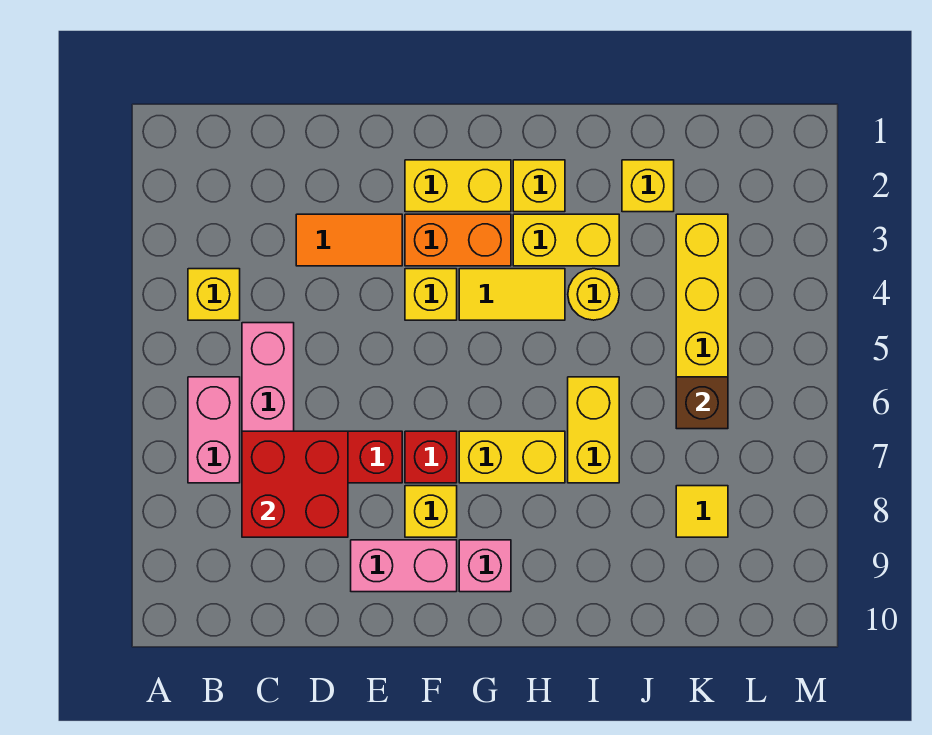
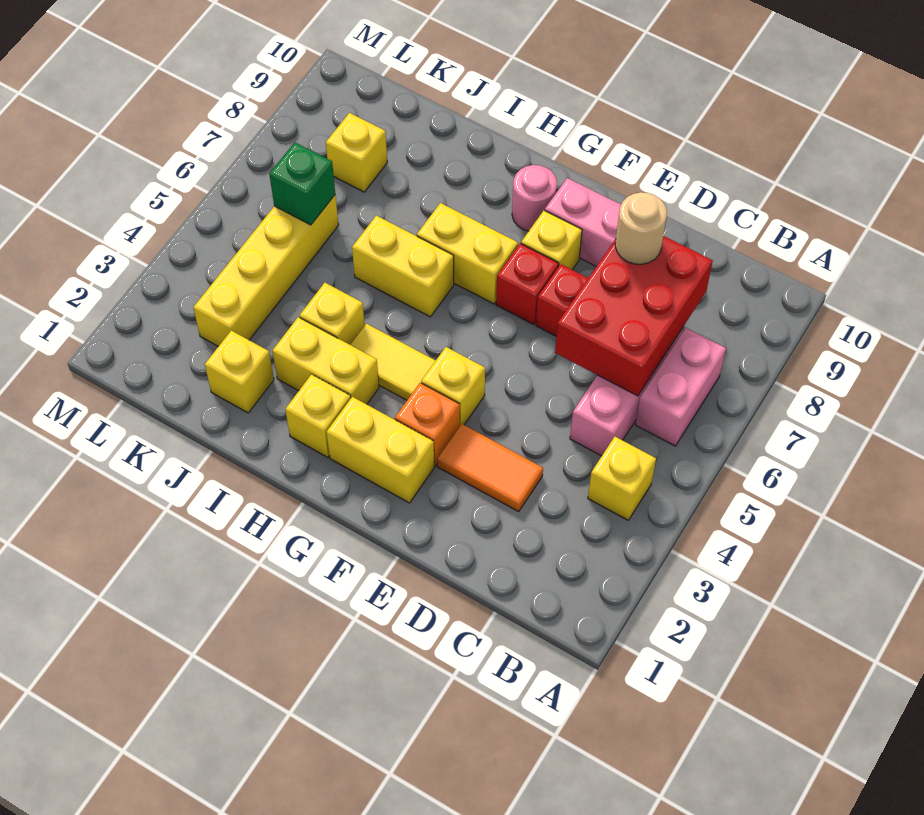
red brick C7:D8 level 2 -> red brick C6:D8 level 2
none -> tan round brick D8 level 3
orange brick F3:G3 level 1 -> orange brick F3 level 1
pink brick G9 level 1 -> pink round brick G9 level 1
yellow round brick I4 level 1 -> yellow brick I4 level 1
yellow brick I6:I7 level 1 -> yellow brick H6:I6 level 1
brown brick K6 level 2 -> green brick K6 level 2
yellow tile K8 level 1 -> yellow brick K8 level 1

